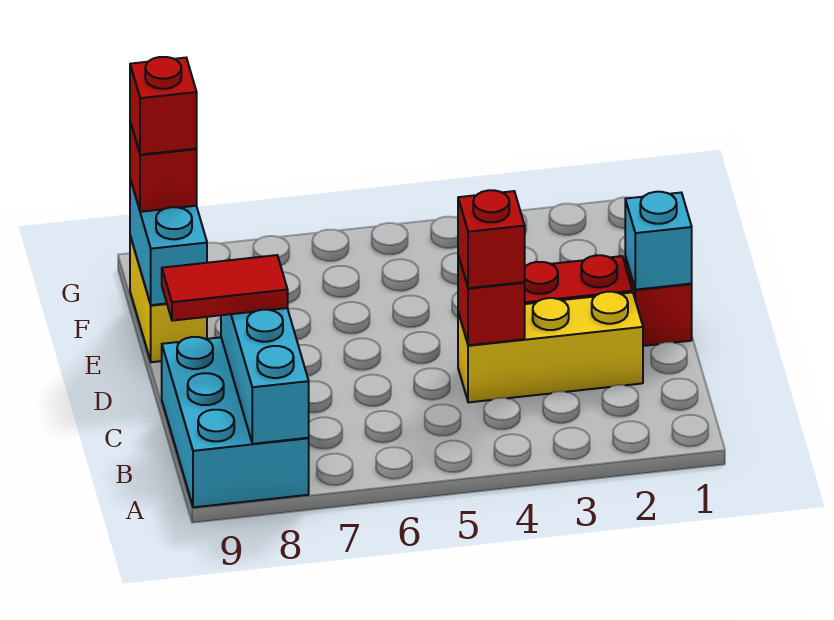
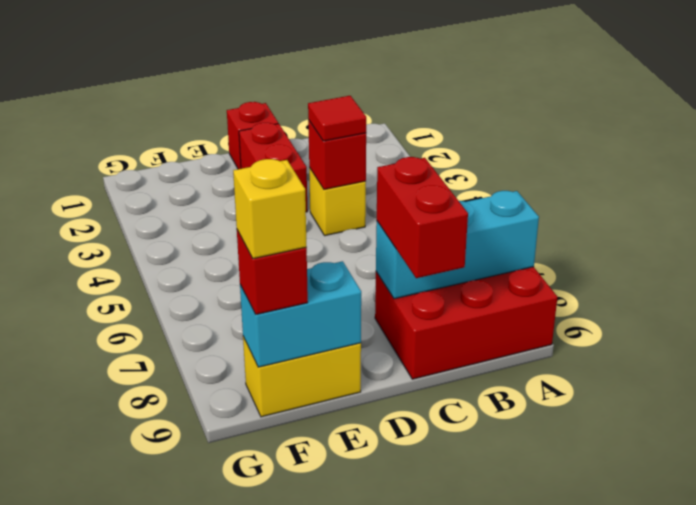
cyan brick A8:C9 level 1 -> red brick A8:C9 level 1
yellow brick C2:C4 level 1 -> yellow brick C4 level 1
red brick C4 level 3 -> red tile C4 level 3
red tile C8:C9 level 3 -> red brick C8:C9 level 3
cyan brick D1 level 2 -> none
red brick F9 level 4 -> yellow brick F9 level 4

